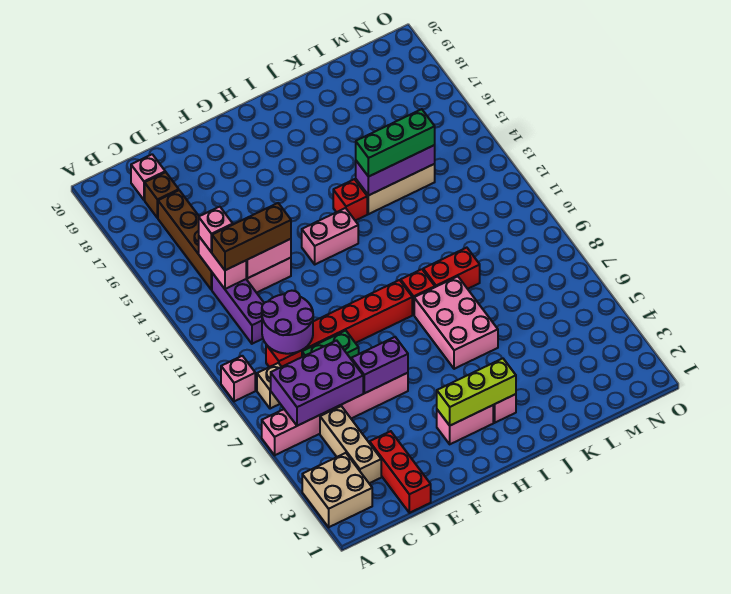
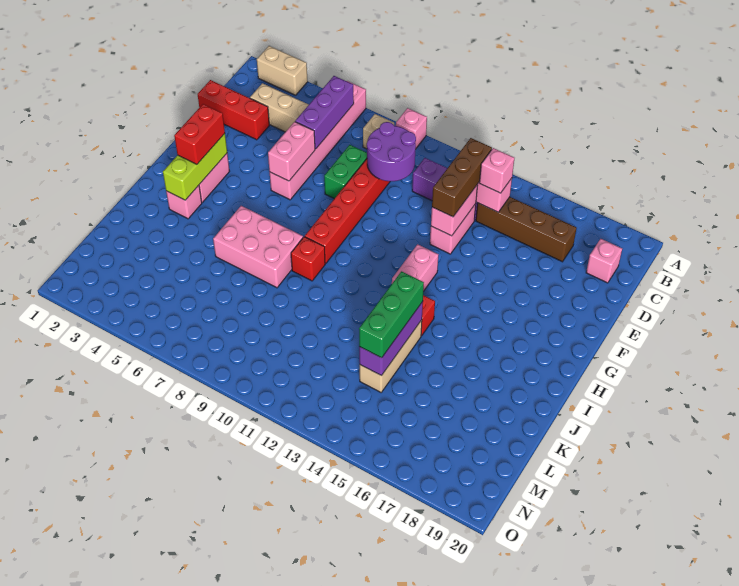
tan brick A2:B3 level 1 -> tan brick A2:A3 level 1
purple brick B6:D7 level 2 -> purple brick B6:D6 level 2
brown brick C18 level 1 -> none
purple brick E6:F6 level 2 -> pink brick E6:F6 level 2
red brick J9:K9 level 1 -> red brick G3:H3 level 3

